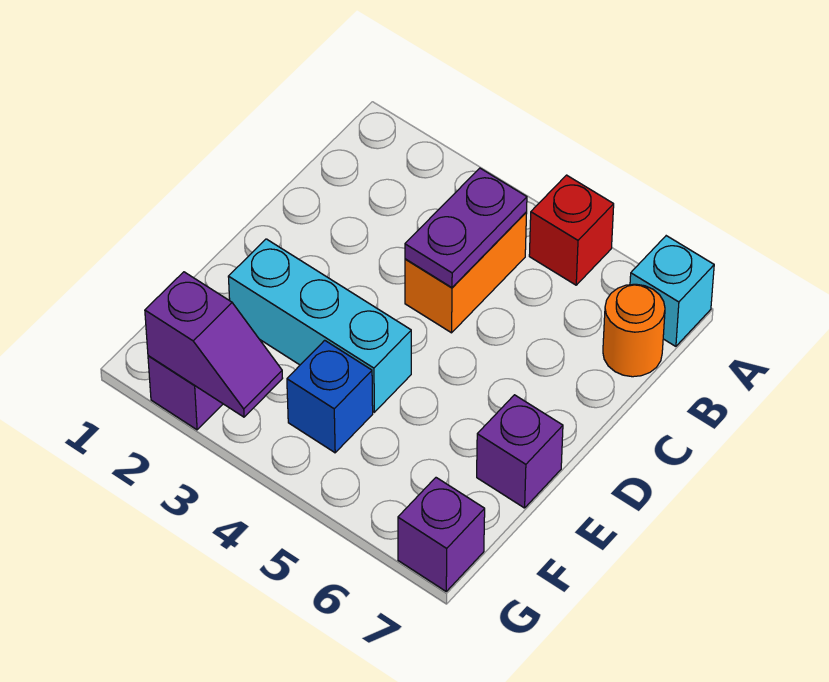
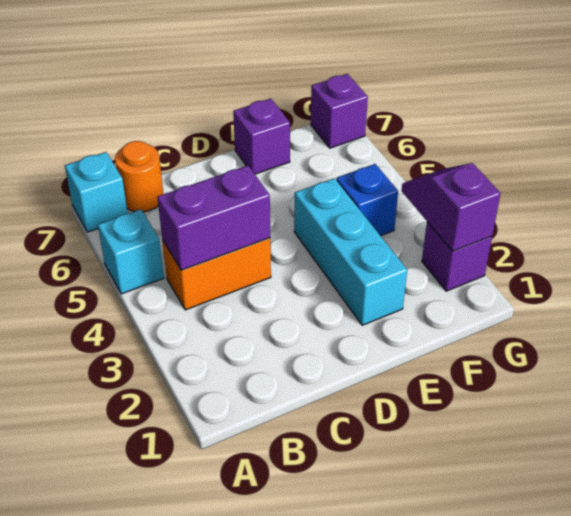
red brick A5 level 1 -> cyan brick A5 level 1
purple plate B4:C4 level 2 -> purple brick B4:C4 level 2

